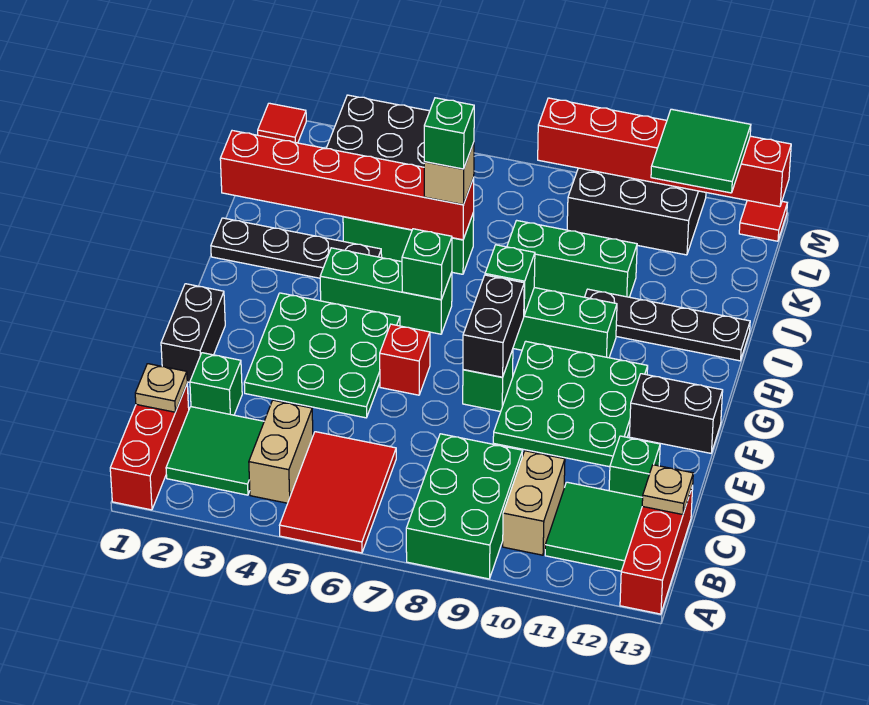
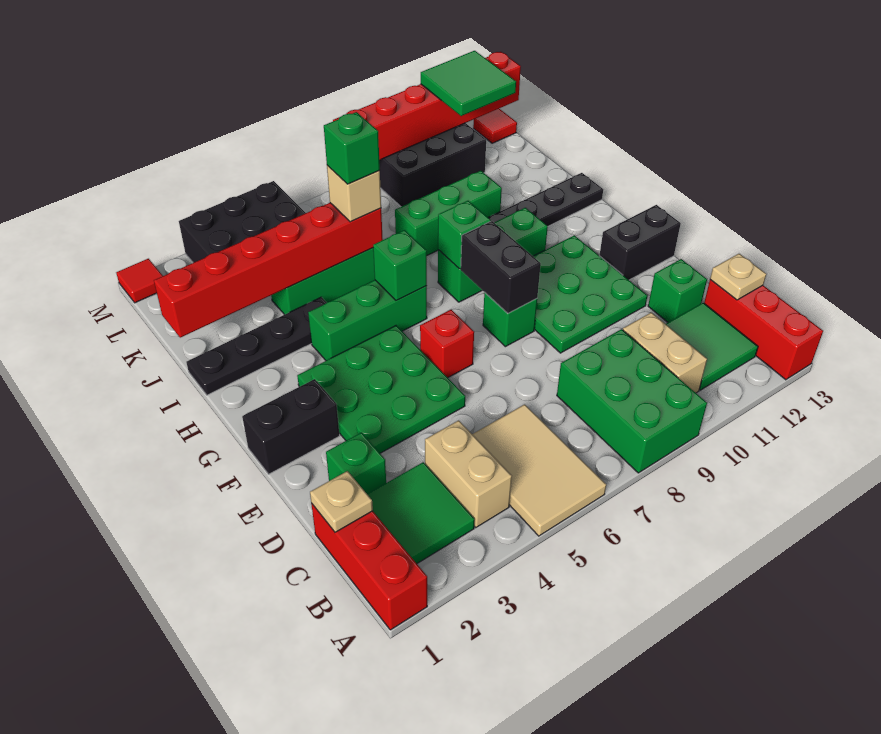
red tile A5:C6 level 1 -> tan tile A5:C6 level 1
black brick E1:F1 level 1 -> black brick F1:F2 level 1

